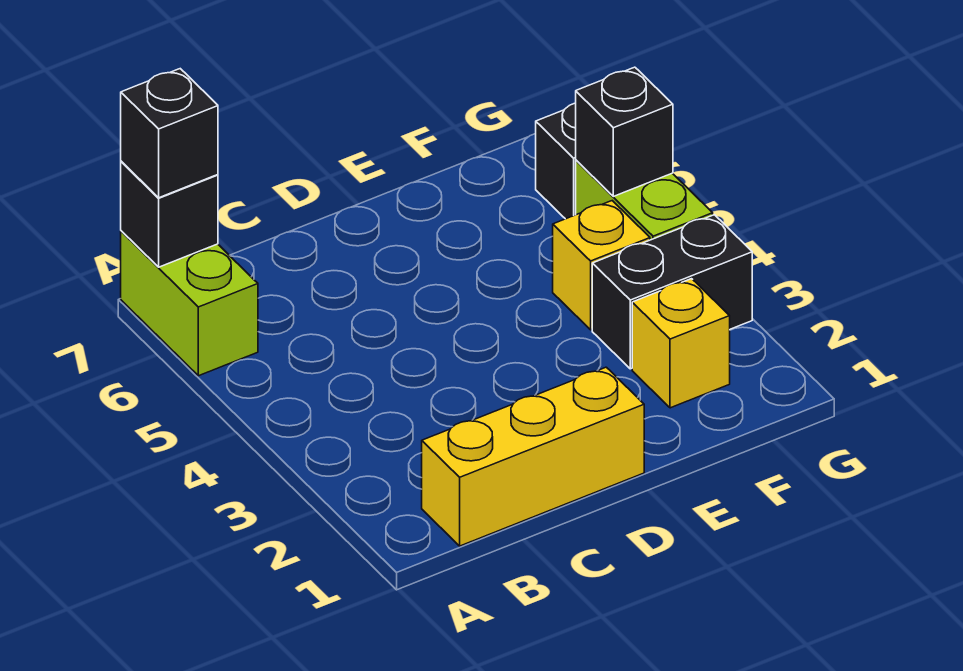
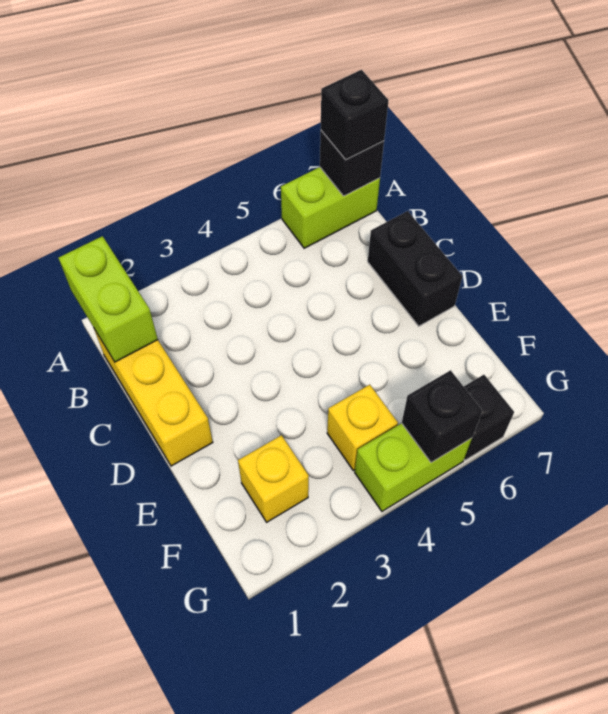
none -> lime brick A1:B1 level 2
black brick F3:G3 level 1 -> black brick C7:D7 level 1

